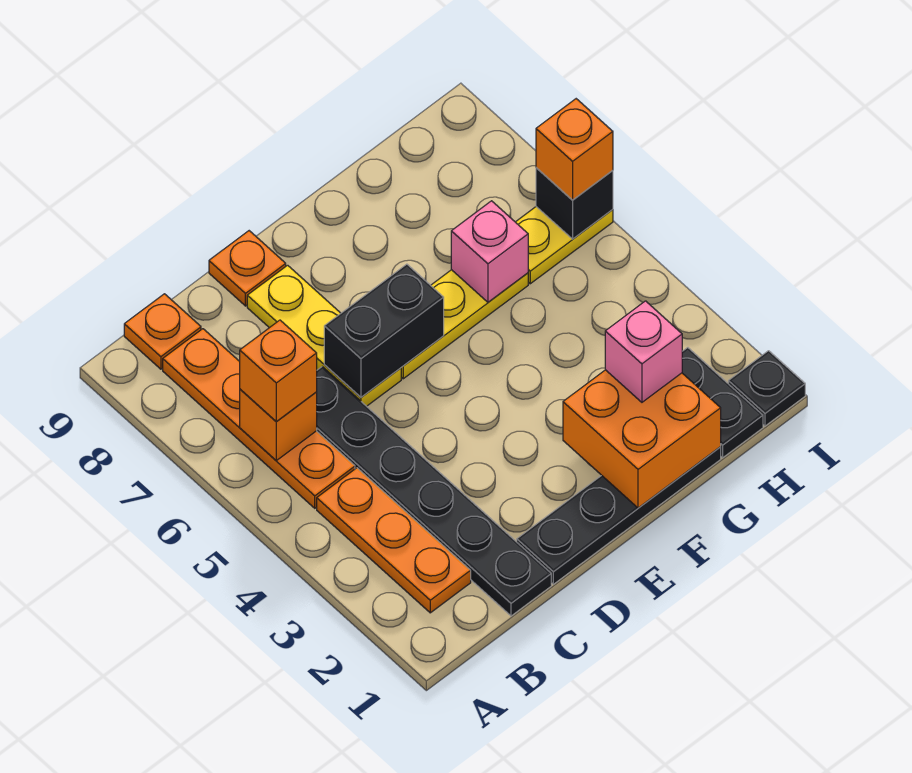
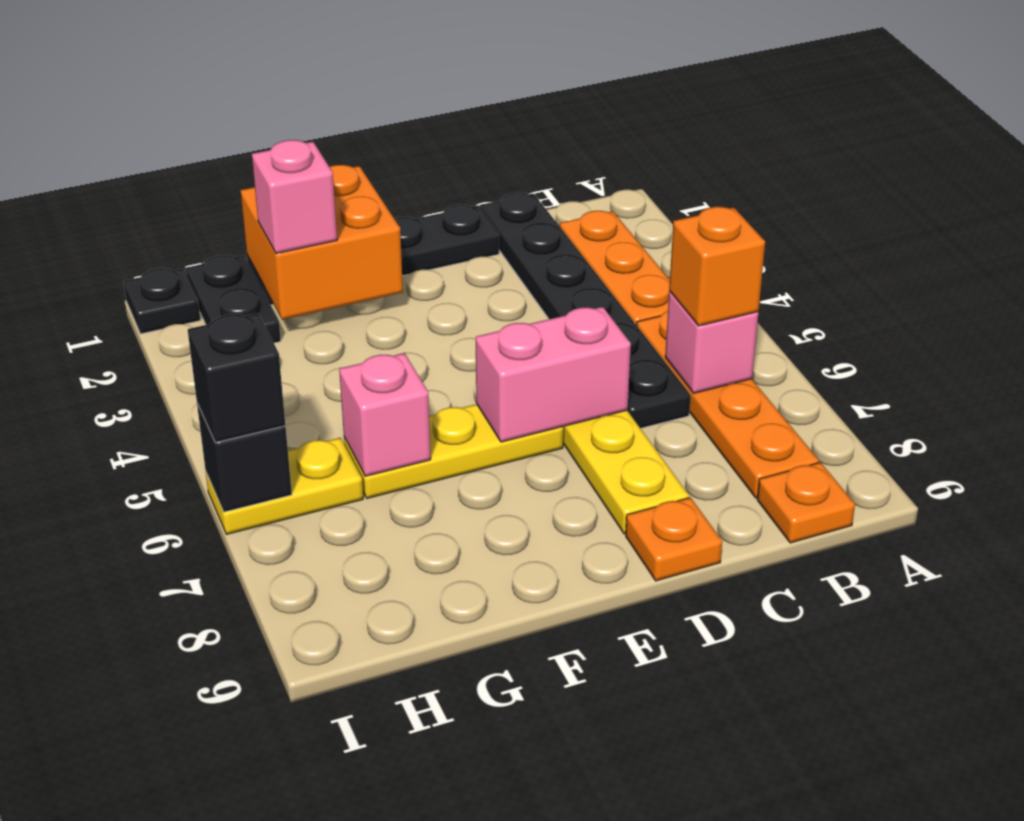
orange brick B6 level 2 -> pink brick B6 level 2
black brick D6:E6 level 2 -> pink brick D6:E6 level 2
orange brick I6 level 3 -> black brick I6 level 3

